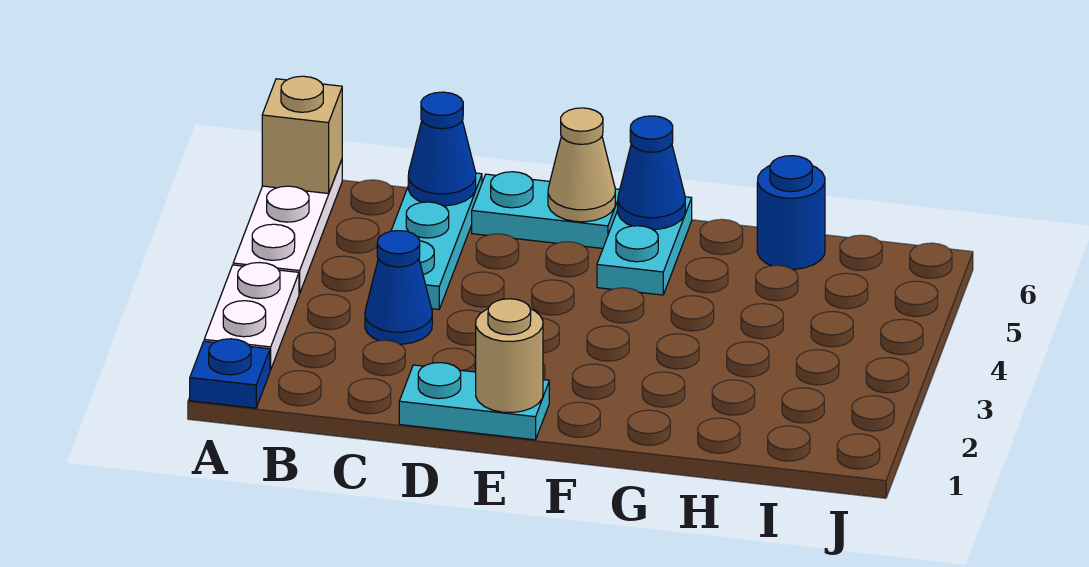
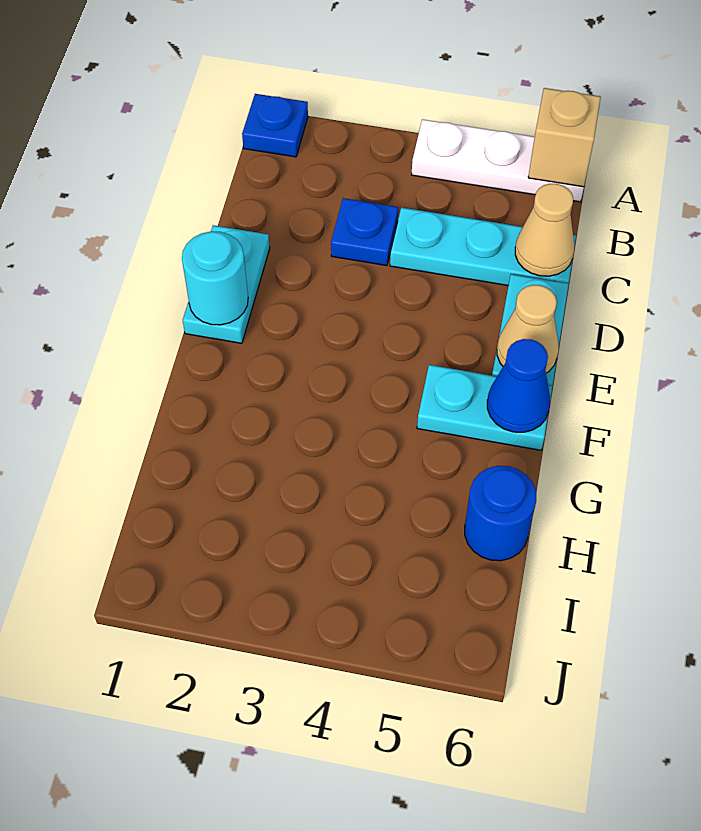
white plate A2:A3 level 1 -> none
blue cone C3 level 1 -> blue plate C3 level 1
blue cone C6 level 2 -> tan cone C6 level 2
tan round brick E1 level 2 -> cyan round brick E1 level 2

